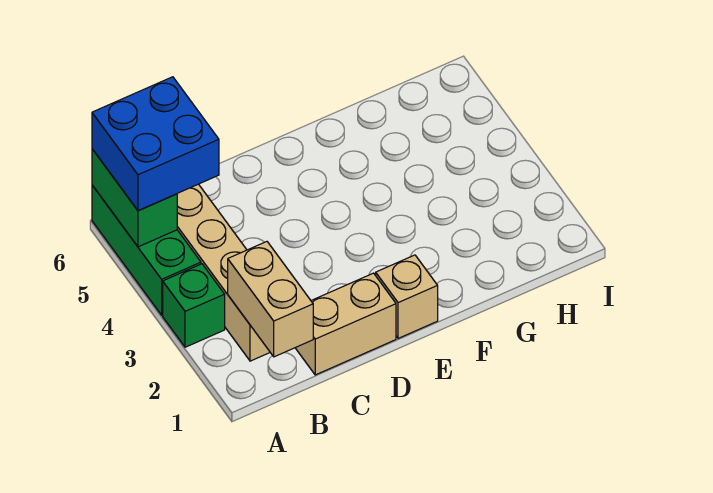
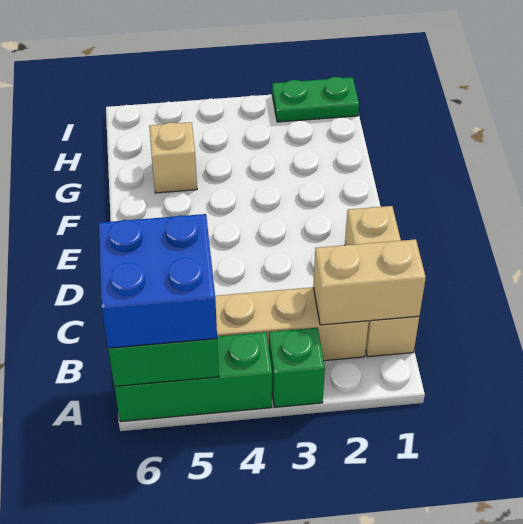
tan brick C1:D1 level 1 -> tan brick B1:D1 level 1
tan brick E1 level 1 -> tan brick G5 level 1
none -> green plate I1:I2 level 1

